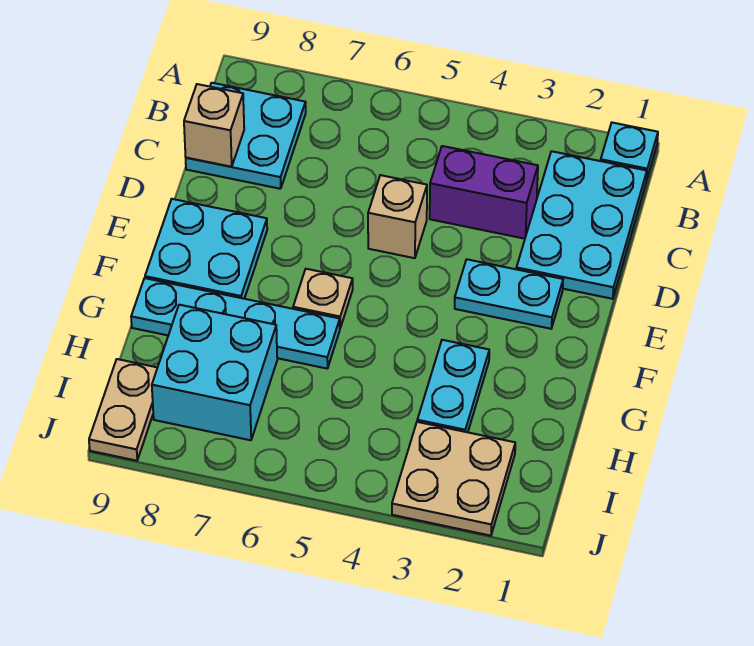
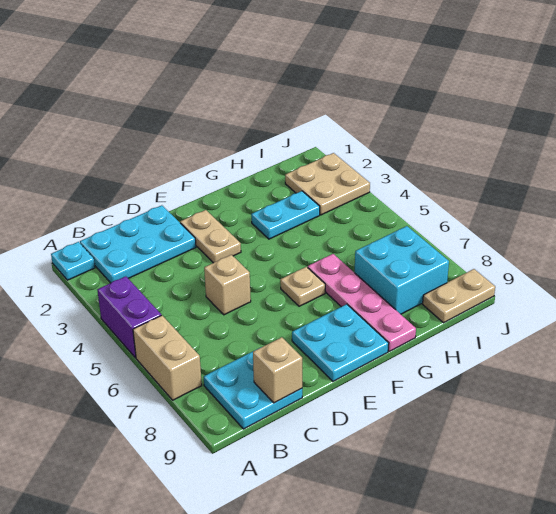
none -> tan brick A6:A7 level 1
purple brick C3:C4 level 1 -> purple brick A4:A5 level 1
cyan plate E2:E3 level 1 -> tan plate E2:E3 level 1
cyan plate G6:G9 level 1 -> pink plate G6:G9 level 1

